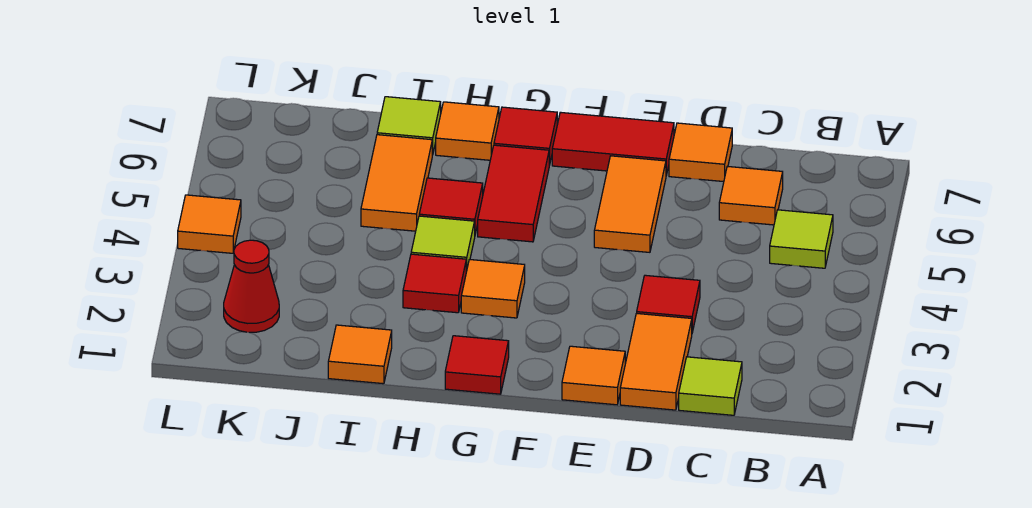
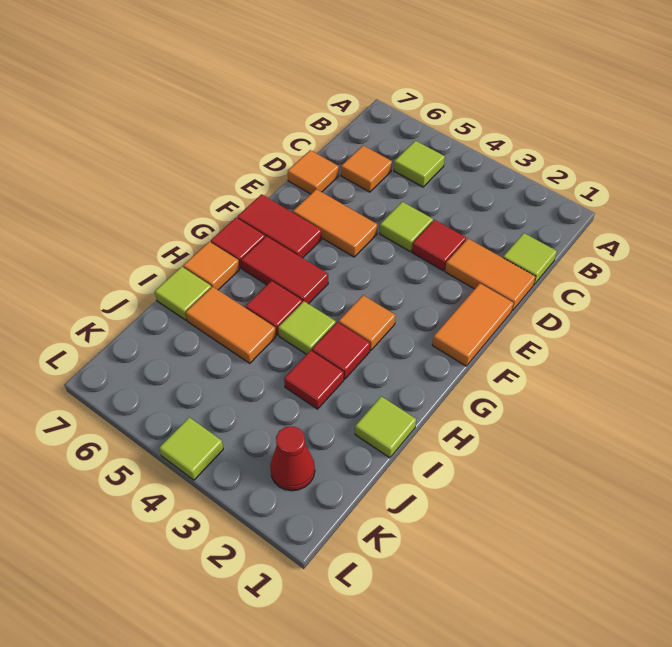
none -> lime tile D4 level 1
orange tile E1 level 1 -> orange tile E1:F1 level 1
red tile E7:F7 level 1 -> red tile F6:F7 level 1
red tile G1 level 1 -> red tile I3 level 1
orange tile I1 level 1 -> lime tile I1 level 1
orange tile L4 level 1 -> lime tile L4 level 1

